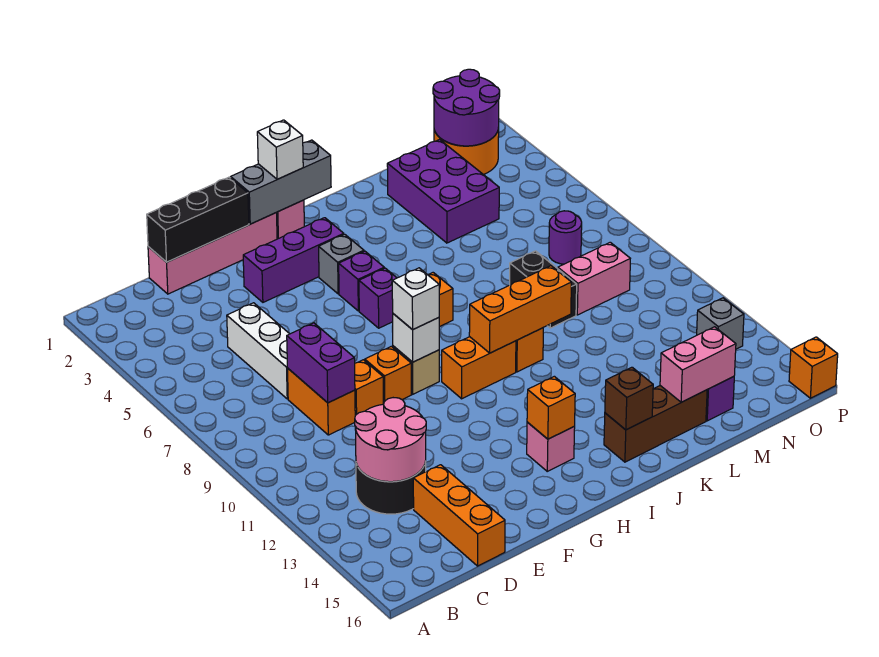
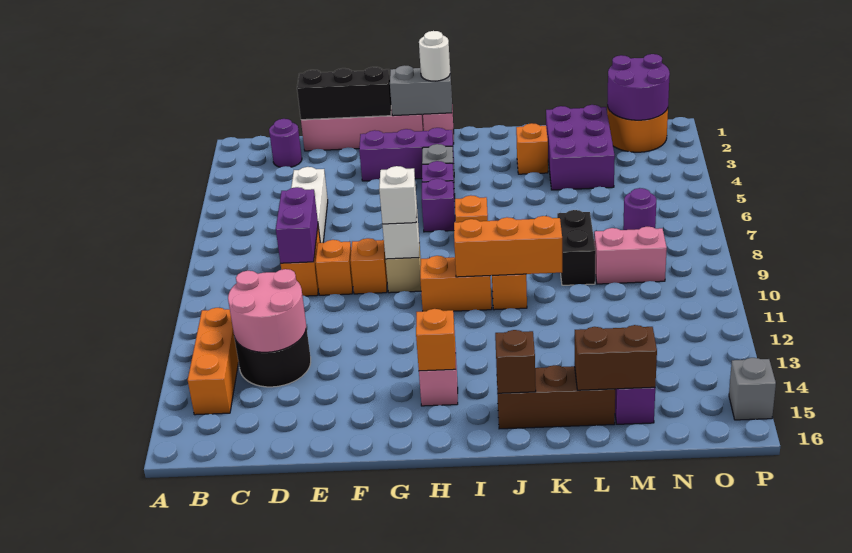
none -> purple round brick C2 level 1
orange brick D14:D16 level 1 -> orange brick B12:B14 level 1
grey brick G1:I1 level 2 -> grey brick G1:H1 level 2
white brick H1 level 3 -> white round brick H1 level 3
pink brick L15:M15 level 2 -> brown brick L15:M15 level 2
grey brick O13 level 1 -> grey brick P15 level 1
orange brick P16 level 1 -> orange brick K3 level 1

